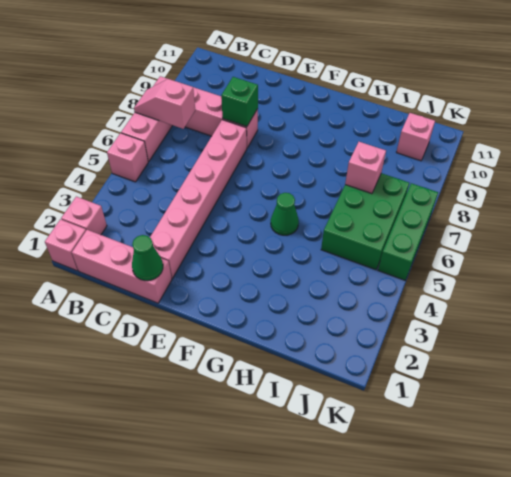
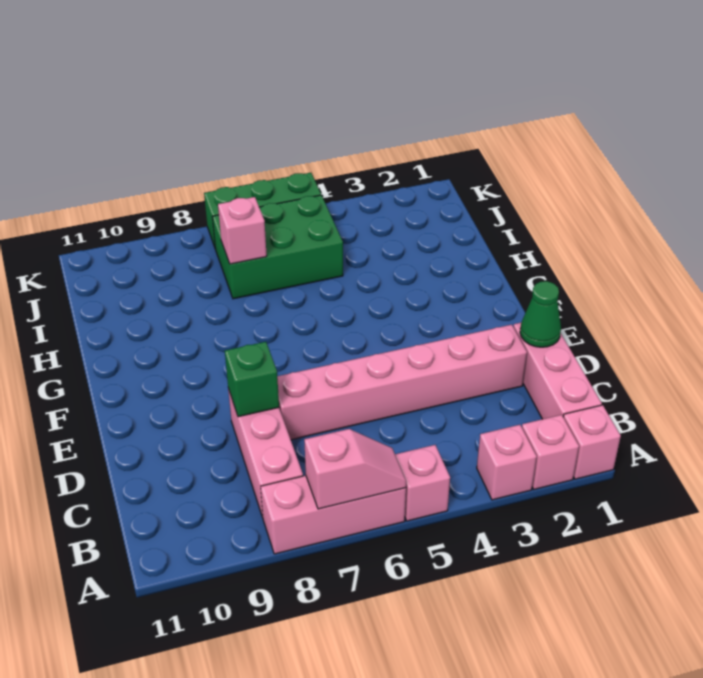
pink slope A7:B7 level 2 top B -> pink slope A6:A7 level 2 top 7
green cone G5 level 1 -> none
pink brick J10 level 1 -> pink brick A3 level 1

